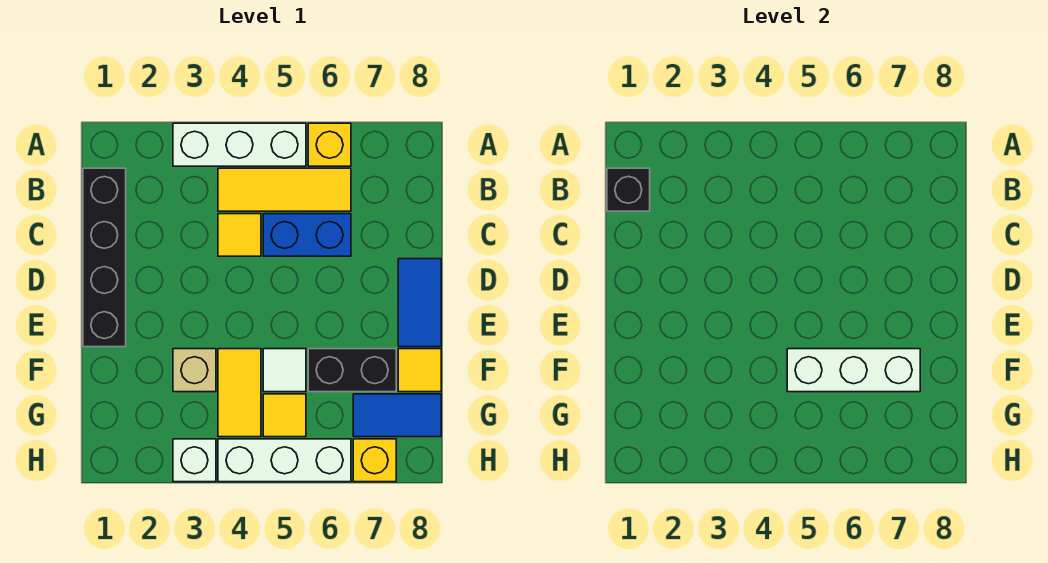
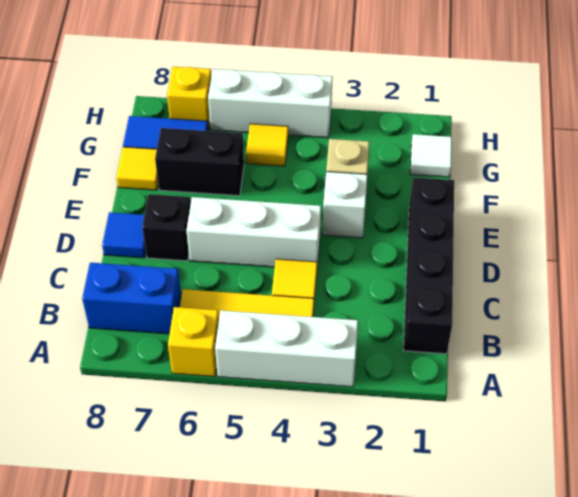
black brick B1 level 2 -> black brick D7 level 1
blue brick C5:C6 level 1 -> blue brick B7:B8 level 1
blue tile D8:E8 level 1 -> blue tile D8 level 1
yellow tile F4:G4 level 1 -> none
white tile F5 level 1 -> white tile G1 level 1
white brick F5:F7 level 2 -> white brick D4:D6 level 1
white brick H3 level 1 -> white brick E3 level 1

